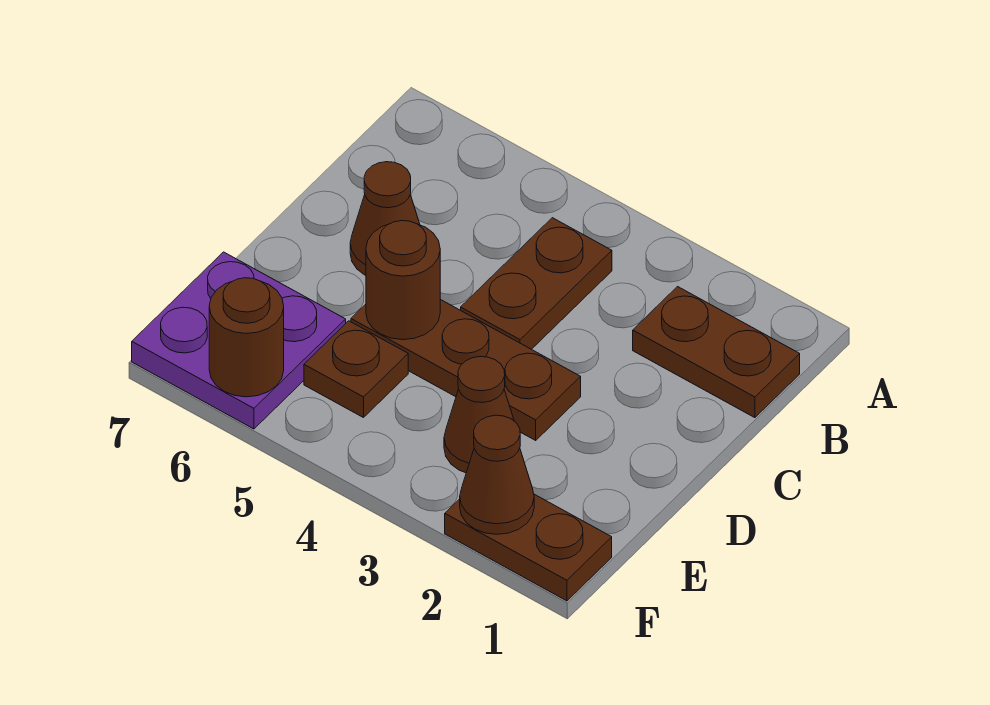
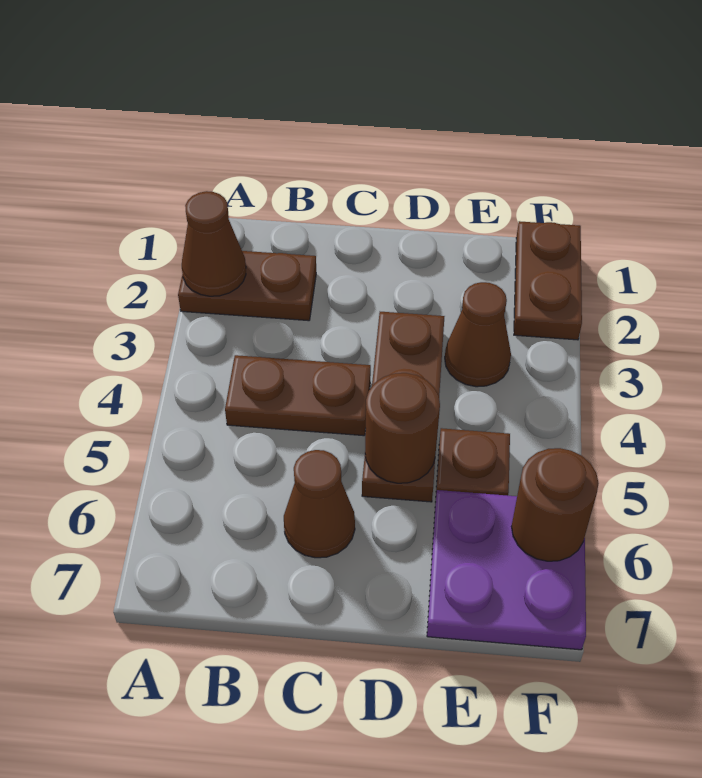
brown plate B1:B2 level 1 -> brown plate A2:B2 level 1
brown cone F2 level 2 -> brown cone A2 level 2

